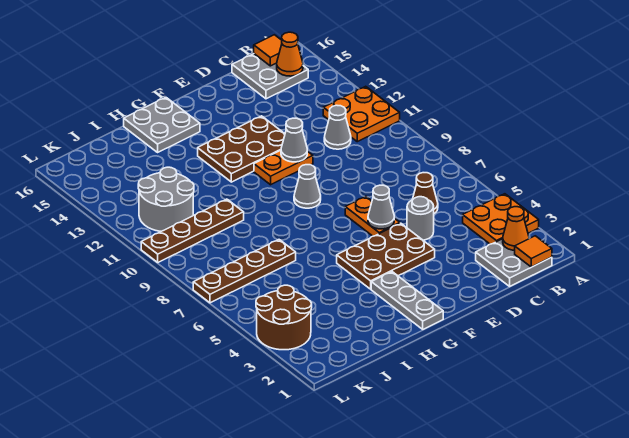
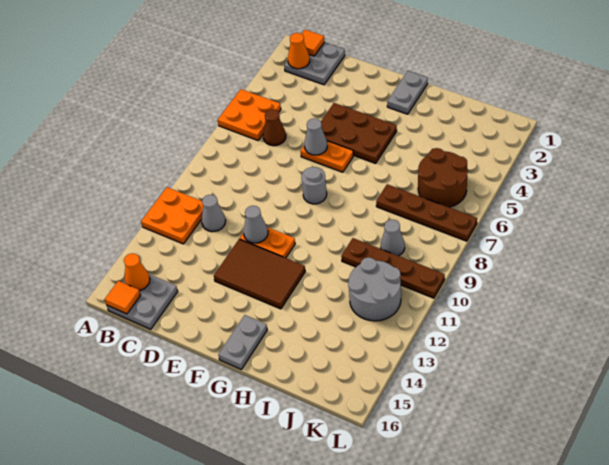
orange plate A3:B4 level 1 -> orange plate A5:B6 level 1
grey round brick D5 level 1 -> grey round brick F8 level 1
orange plate E6:E7 level 1 -> orange plate E6:F6 level 1
brown plate E12:G13 level 1 -> brown tile E12:G13 level 1
grey cone F9 level 1 -> grey cone J9 level 1
grey plate G1:G3 level 1 -> grey plate G1:G2 level 1
grey plate G15:H16 level 1 -> grey plate G15:G16 level 1
brown round brick K3:L4 level 1 -> brown round brick J5:K6 level 1

